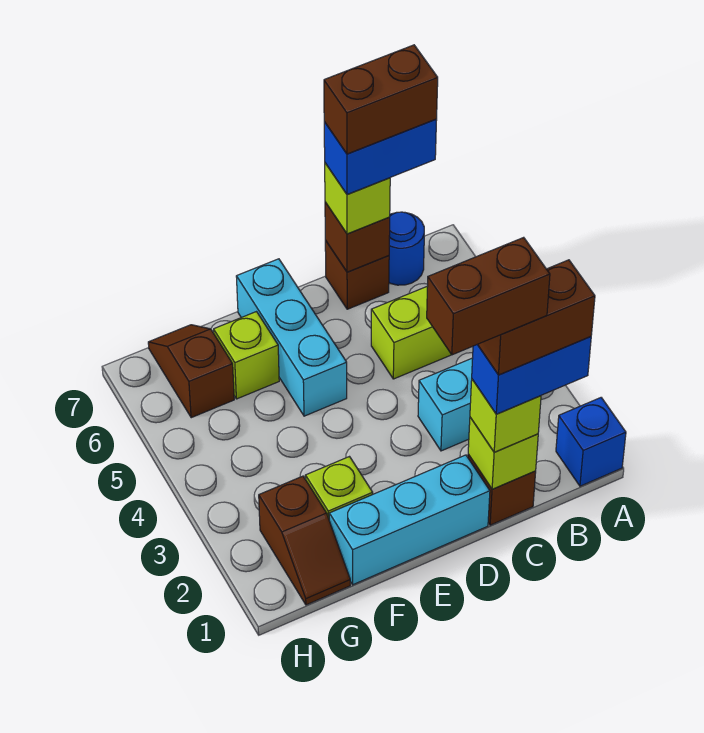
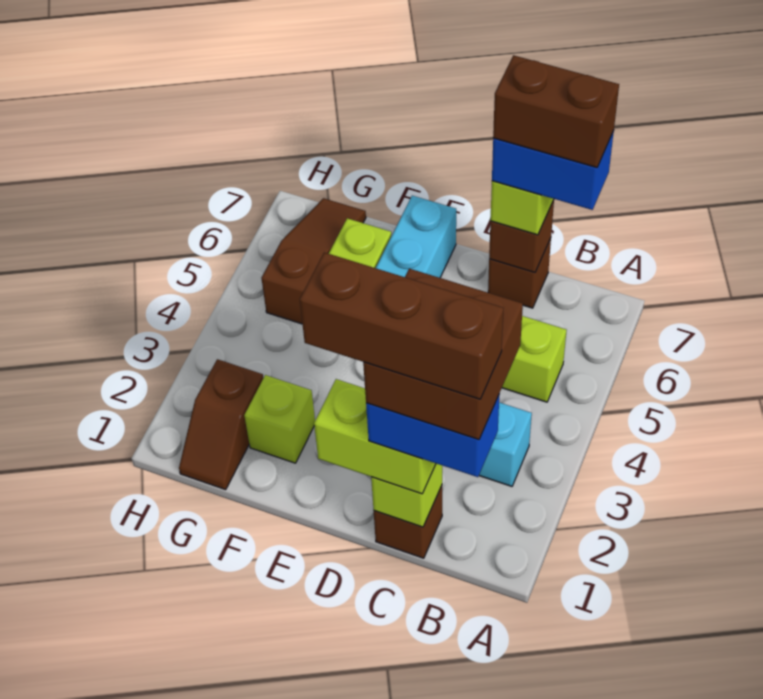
blue brick A1 level 1 -> none
brown brick B1:C1 level 5 -> brown brick B1:C2 level 5
blue round brick B7 level 1 -> none
lime brick C1 level 3 -> lime brick C1:D1 level 3
brown brick C1:D1 level 6 -> brown brick B1:D1 level 6
cyan brick D1:F1 level 1 -> none
brown slope G6:G7 level 1 top 6 -> brown slope G5:G7 level 1 top 5

